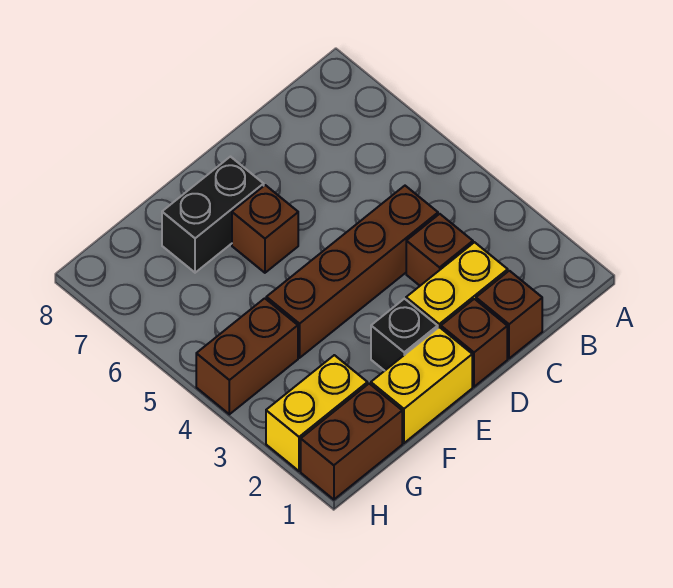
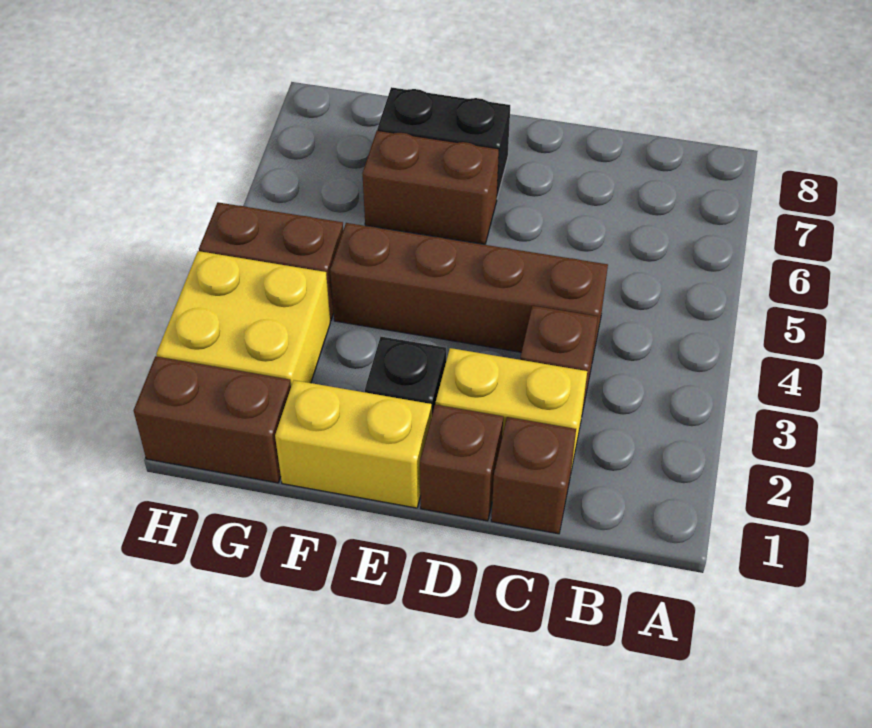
brown brick E6 level 1 -> brown brick E6:F6 level 1
yellow brick G2:H2 level 1 -> yellow brick G2:H3 level 1

